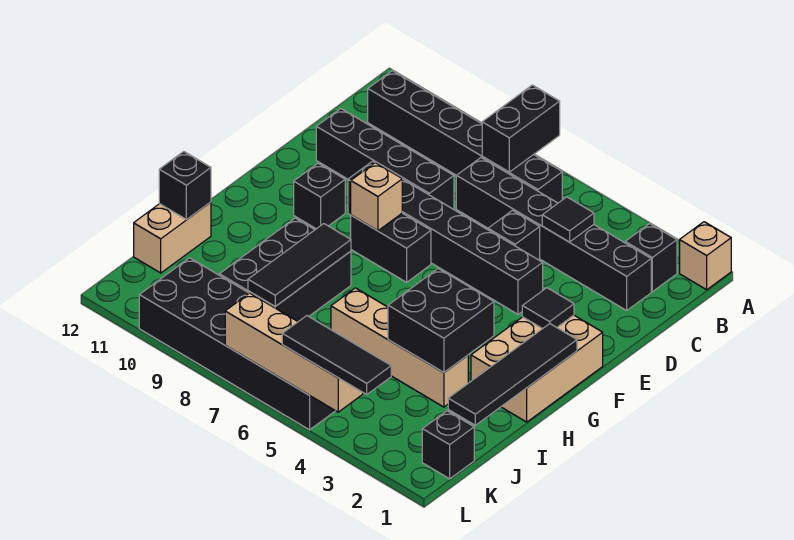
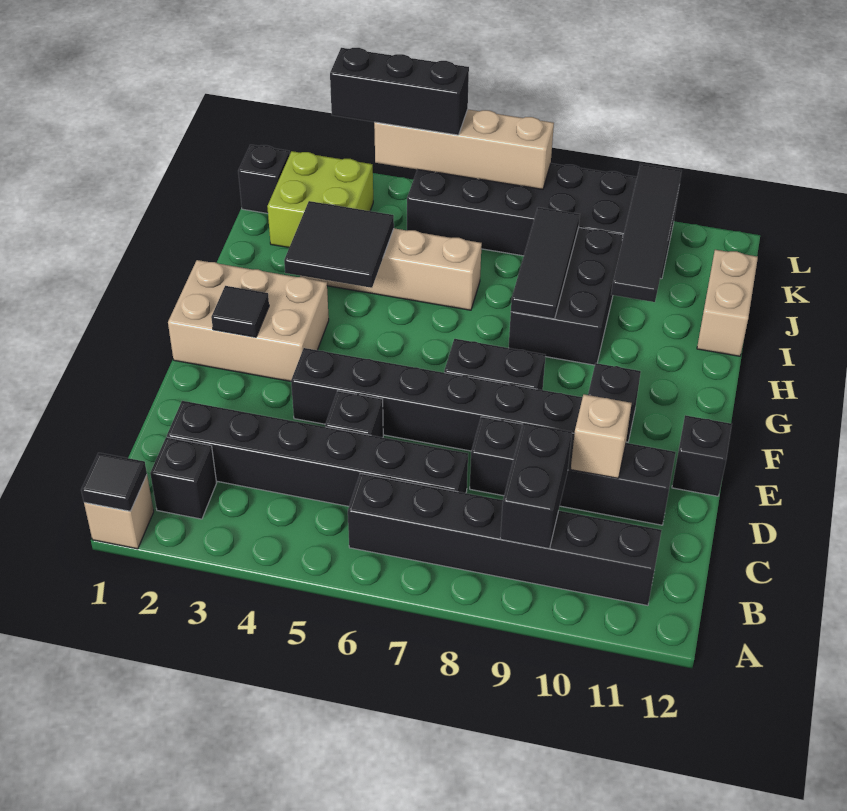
black brick A7:B7 level 2 -> black brick B9:C9 level 2
black tile C4 level 2 -> black tile A1 level 2
tan brick F1:H2 level 1 -> tan brick F1:G3 level 1
tan brick F8 level 2 -> tan brick D10 level 2
black tile G1:J1 level 2 -> black tile I10:L10 level 2
black brick H3:I4 level 2 -> black tile H3:I4 level 2
black brick I12 level 2 -> black brick E12 level 1
none -> lime brick J2:K3 level 1
black tile L3:L5 level 3 -> black brick L3:L5 level 3

